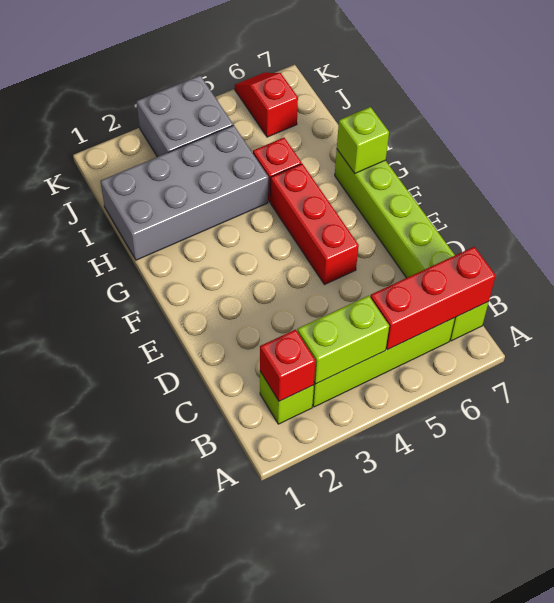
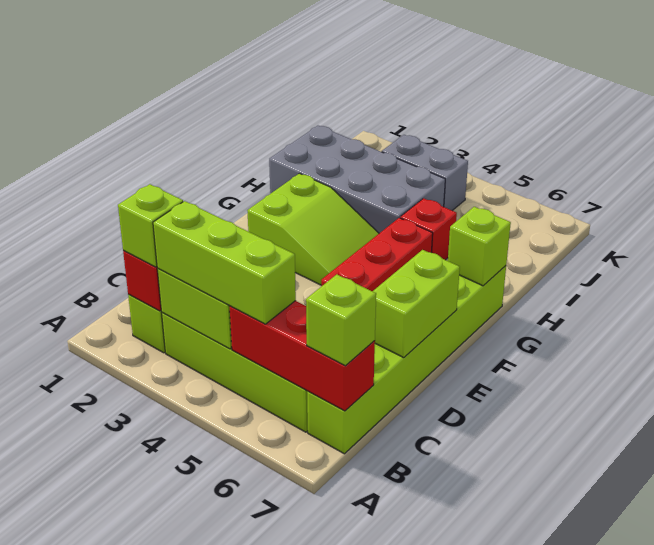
none -> lime brick B2 level 3
none -> lime brick B3:B5 level 3
none -> lime brick B7 level 3
none -> lime brick D7:E7 level 2
none -> lime slope F2:G4 level 1 top 2
grey brick J3:K4 level 1 -> grey brick J3:J4 level 1
red slope J6:K6 level 1 top J -> none

